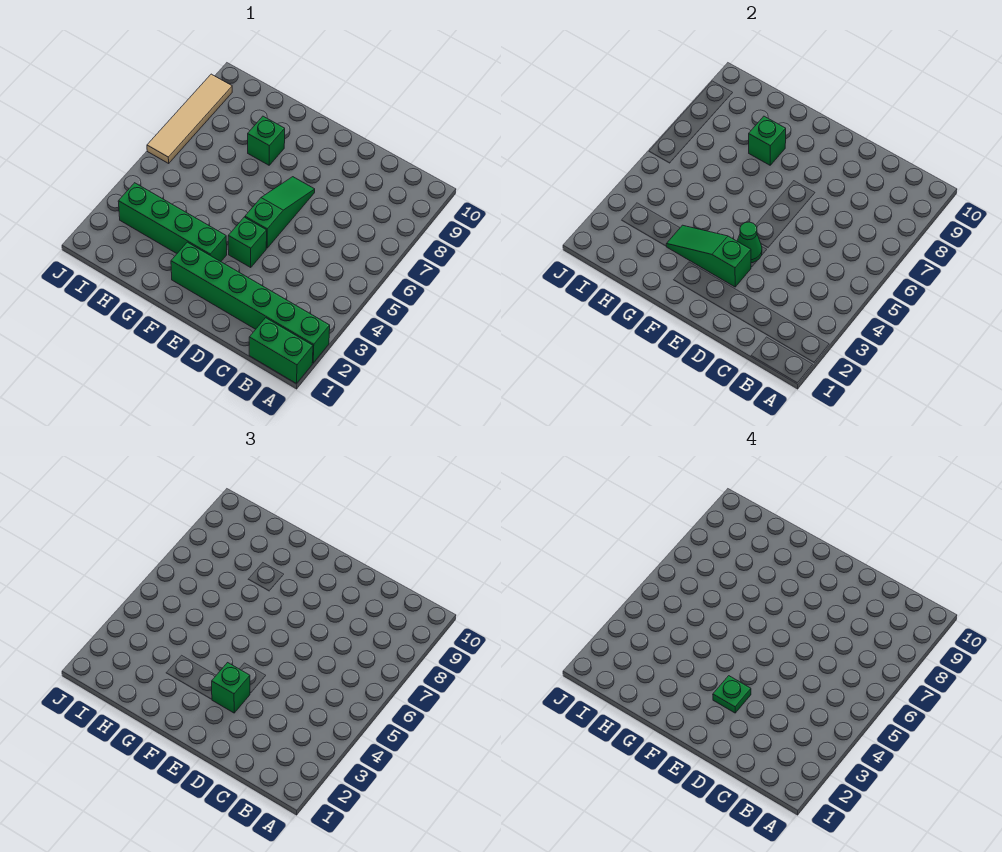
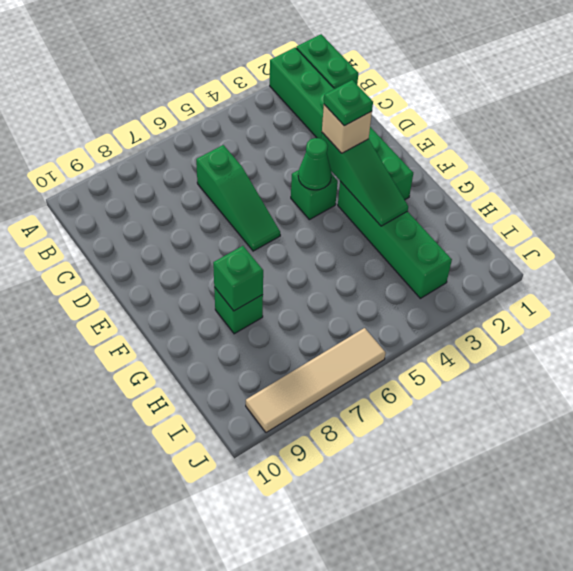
green brick E3 level 3 -> tan brick E3 level 3
green slope E5:E7 level 1 top 5 -> green slope C6:E6 level 1 top C

